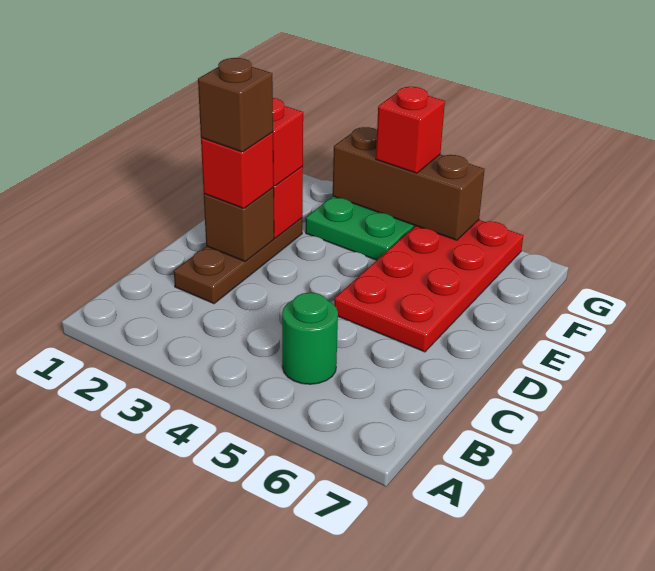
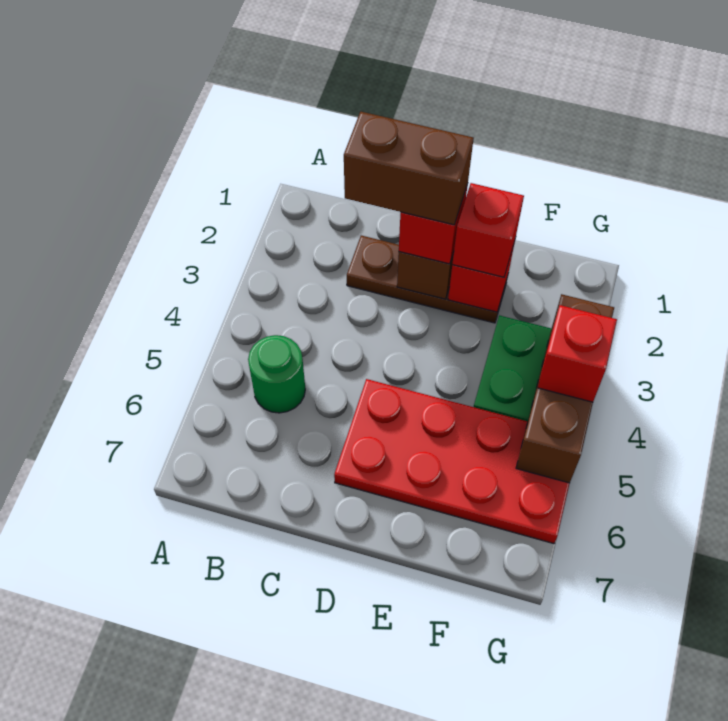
brown brick D2 level 4 -> brown brick C2:D2 level 4

